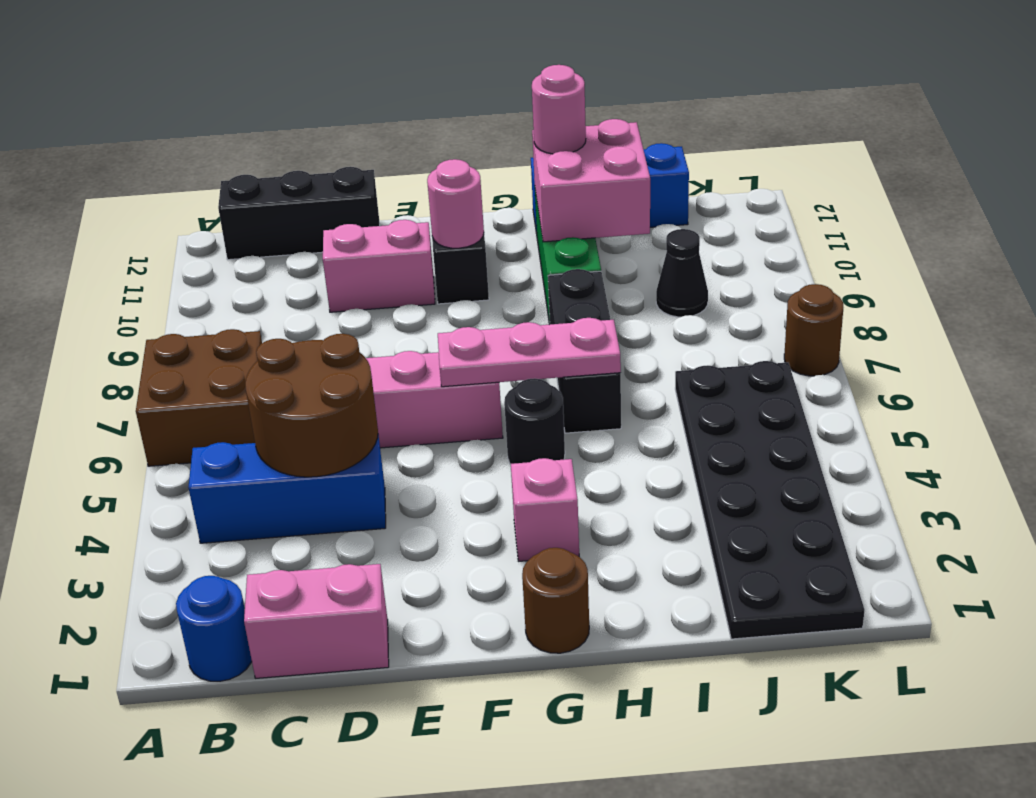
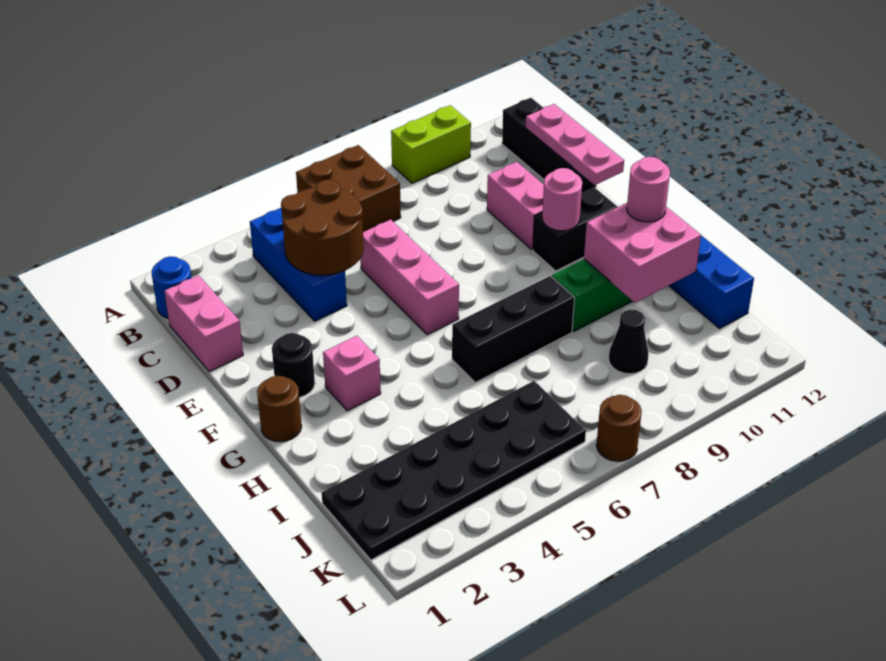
none -> lime brick A9:A10 level 1
pink plate F6:H6 level 2 -> pink plate C12:E12 level 2
black round brick G5 level 1 -> black round brick F2 level 1

